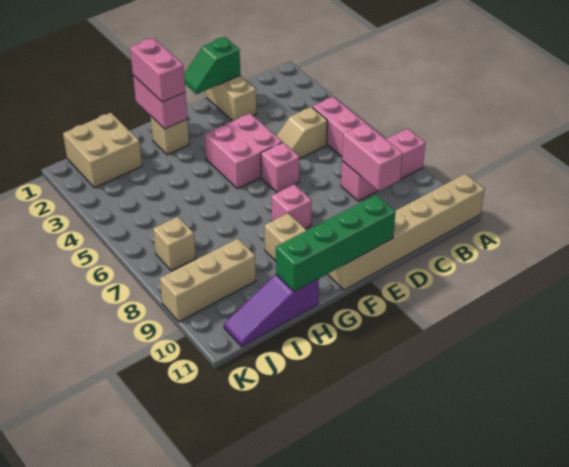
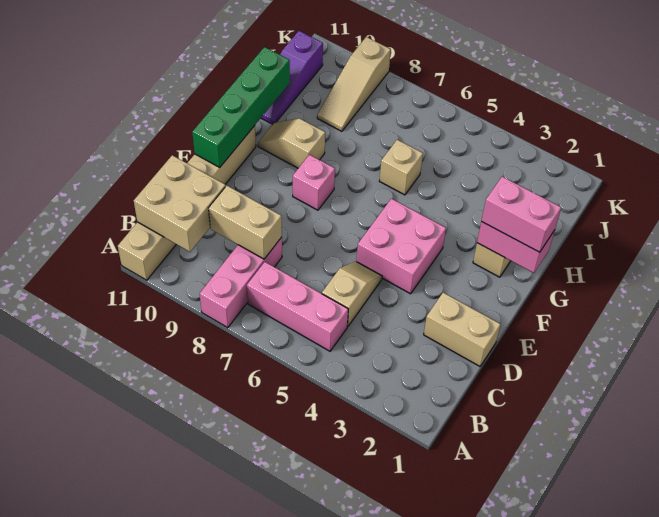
pink brick C8:C9 level 2 -> tan brick C8:C9 level 2
green slope D1:E1 level 2 top D -> none
pink brick E6 level 1 -> none
purple slope H11:J11 level 1 top H -> purple slope H11:J11 level 1 top J
tan brick I1:J2 level 1 -> tan brick B10:C11 level 2
tan brick I9:K9 level 1 -> tan slope I9:K9 level 1 top K
tan brick J7 level 1 -> tan brick H6 level 1

